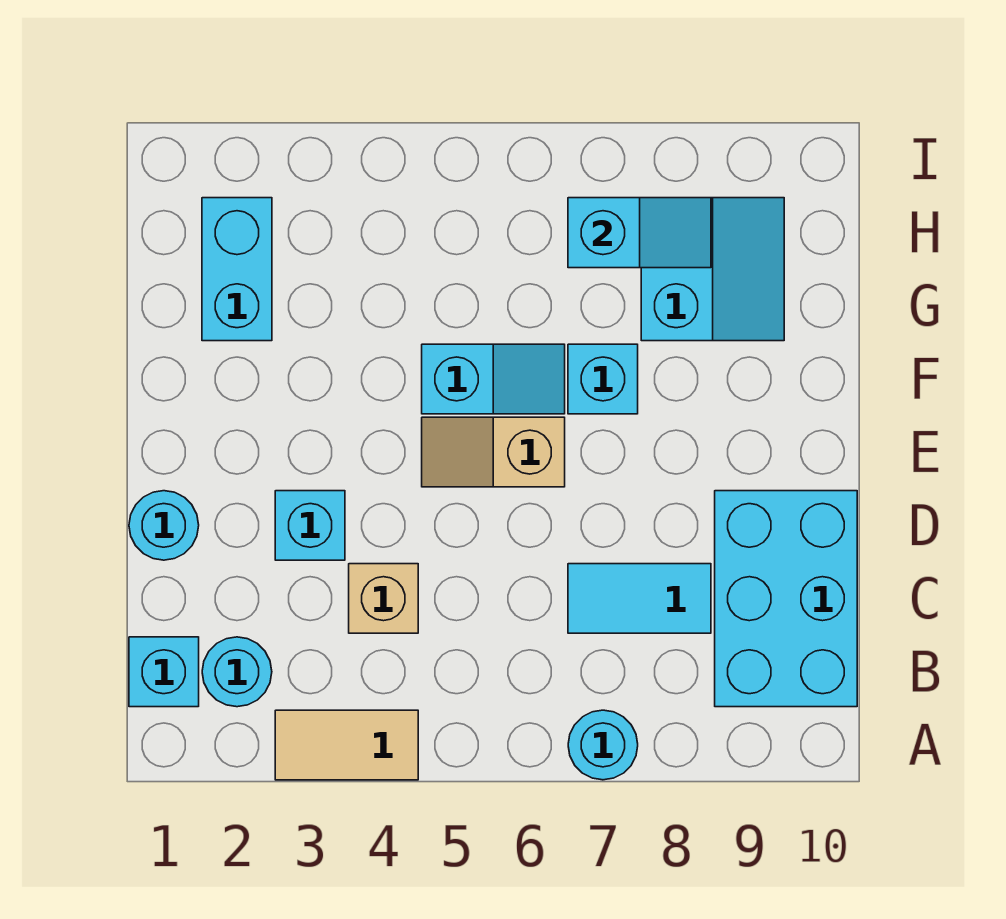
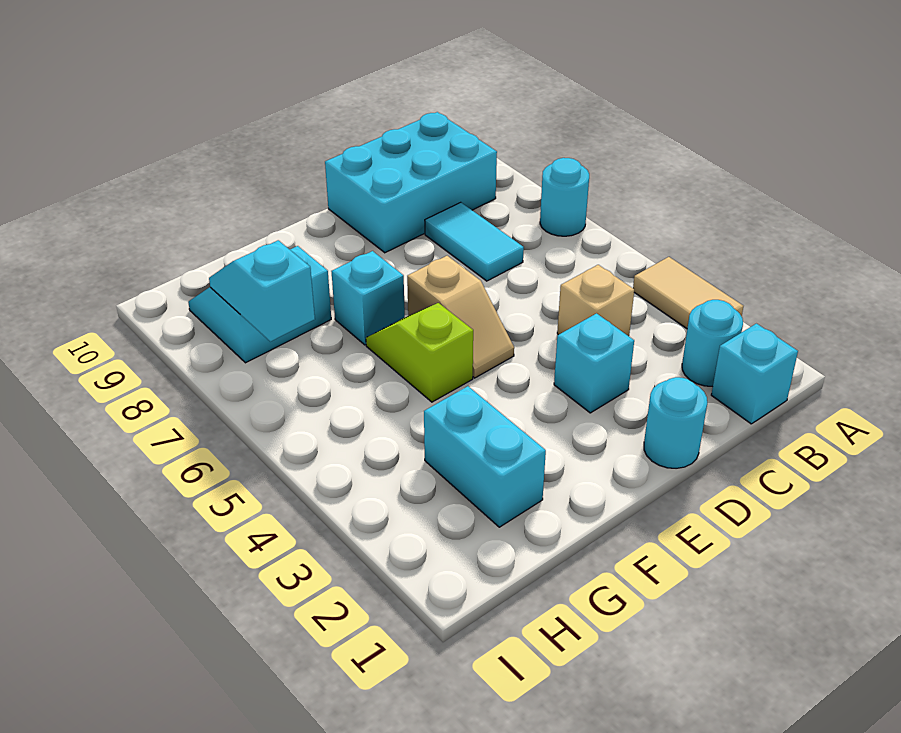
cyan slope F5:F6 level 1 top 5 -> lime slope F5:F6 level 1 top 5
cyan brick G2:H2 level 1 -> cyan brick G2:G3 level 1

